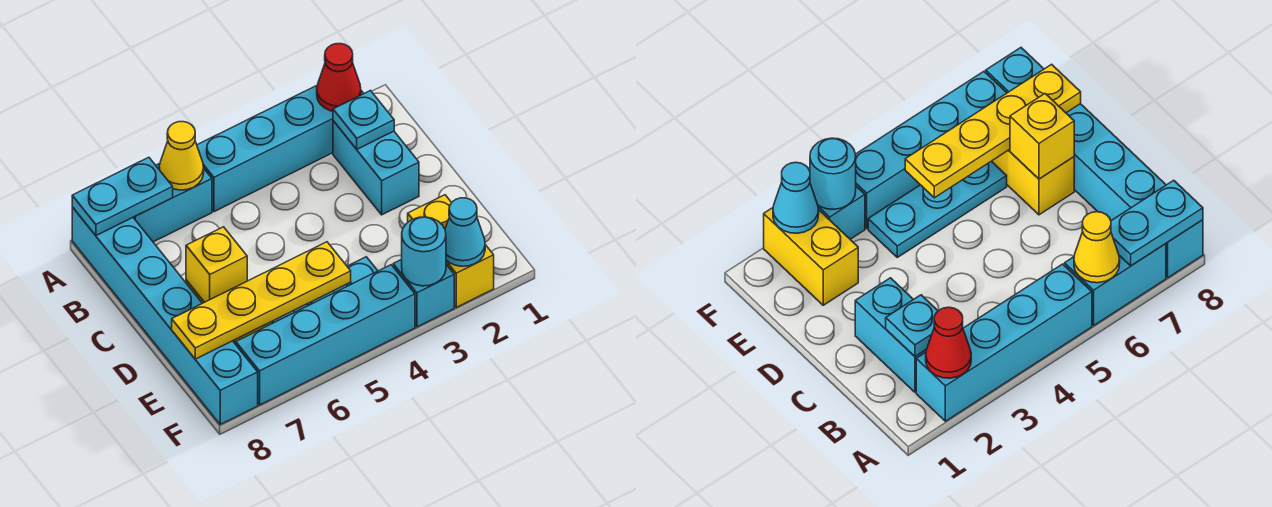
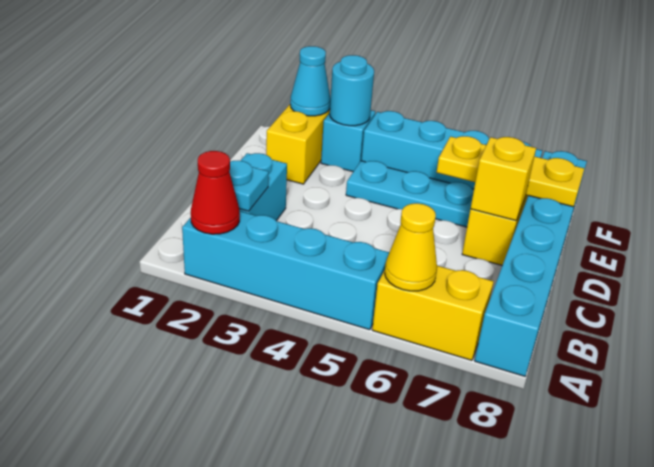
cyan brick A6:A7 level 1 -> yellow brick A6:A7 level 1
cyan plate A7:A8 level 2 -> none
yellow plate E5:E8 level 2 -> yellow plate E6:E8 level 2

